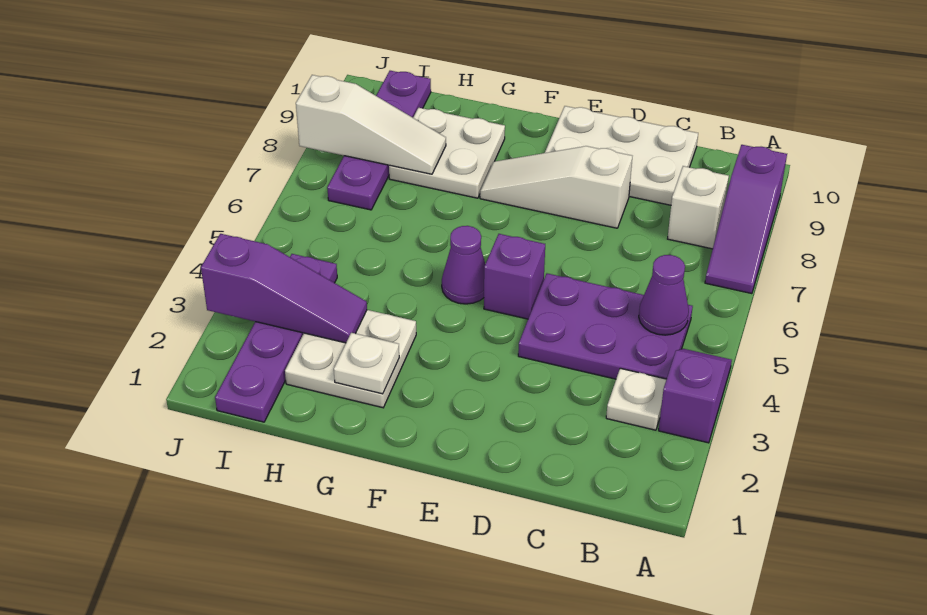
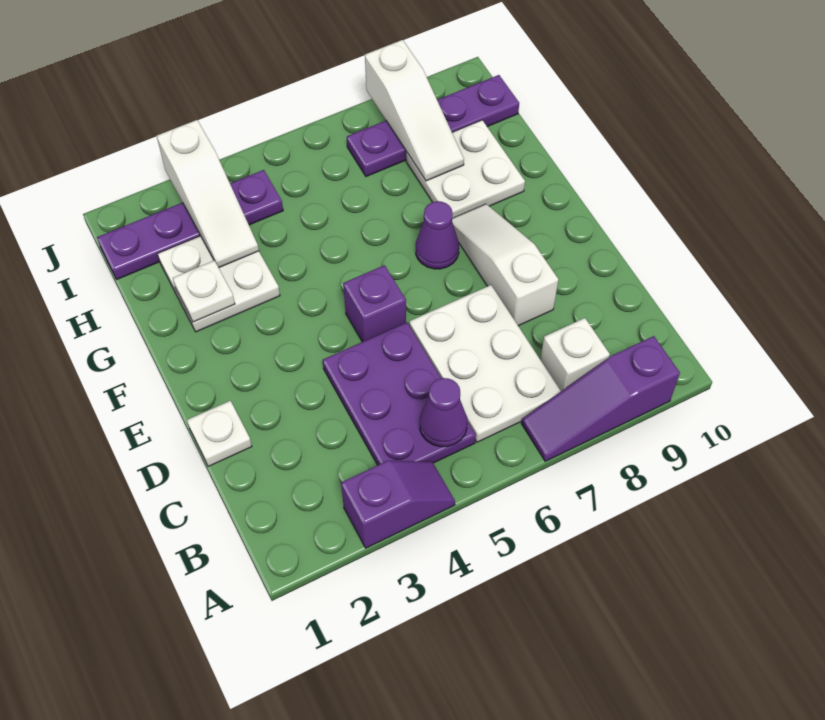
white plate B3 level 1 -> white plate D1 level 1
white plate C9:E10 level 1 -> white plate B6:D7 level 1
purple cone F5 level 1 -> purple cone F7 level 1
purple slope H3:J3 level 2 top J -> white slope H3:J3 level 2 top J

